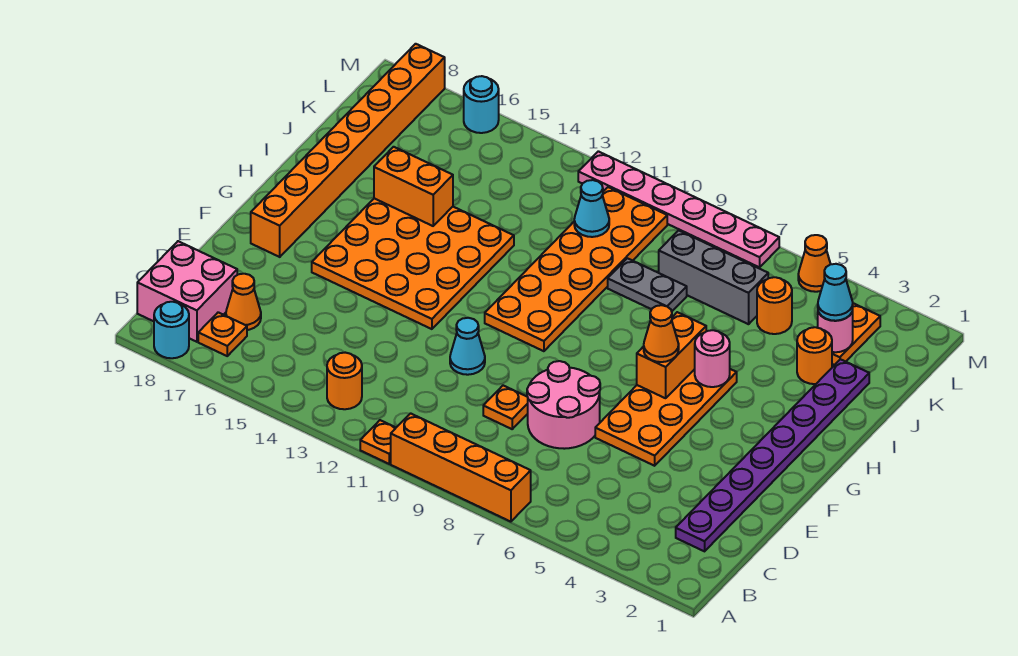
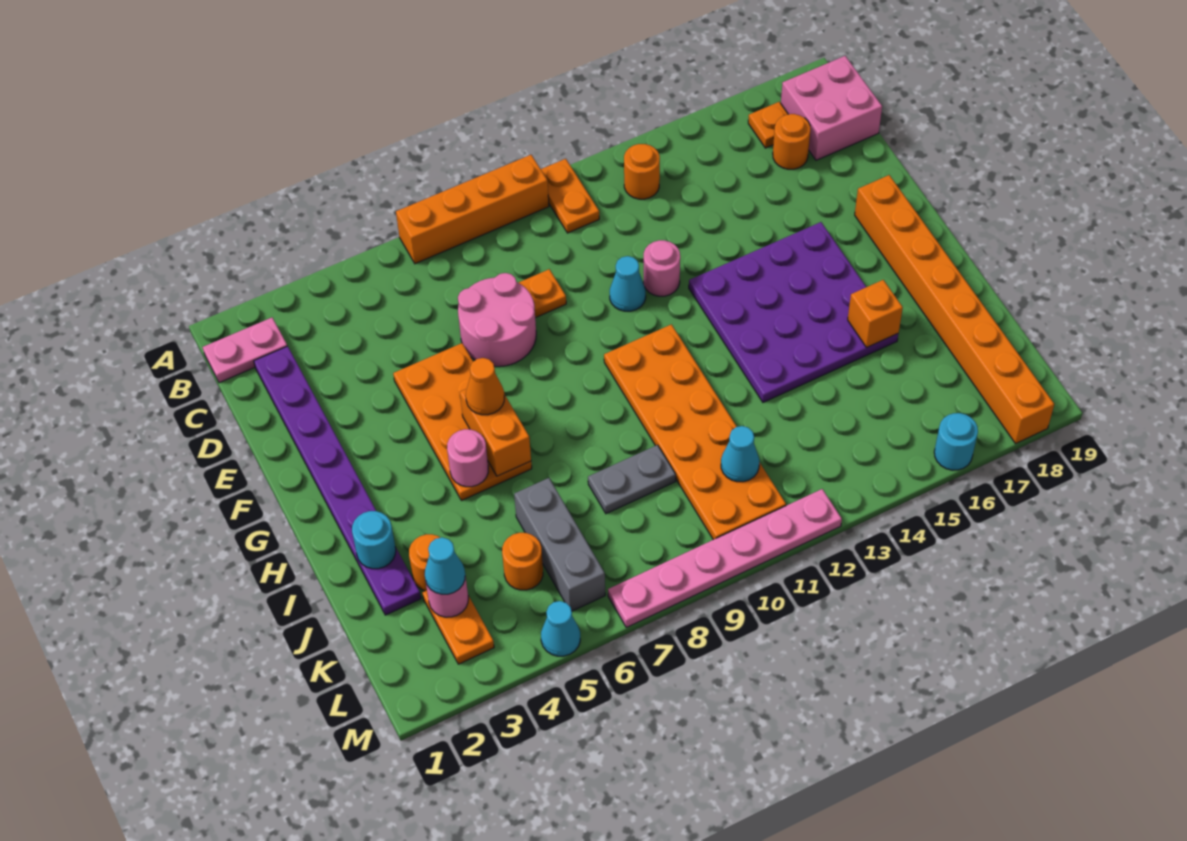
orange plate A11 level 1 -> orange plate A11:B11 level 1
cyan round brick A18 level 1 -> cyan round brick I2 level 2
none -> pink plate B1:B2 level 1
orange cone C17 level 1 -> orange round brick C17 level 1
none -> pink round brick E12 level 1
orange plate F13:I16 level 1 -> purple plate F13:I16 level 1
orange brick I15:I16 level 2 -> orange brick I16 level 2
grey brick K6:K8 level 1 -> grey brick J6:L6 level 1
orange cone M5 level 1 -> cyan cone M5 level 1

